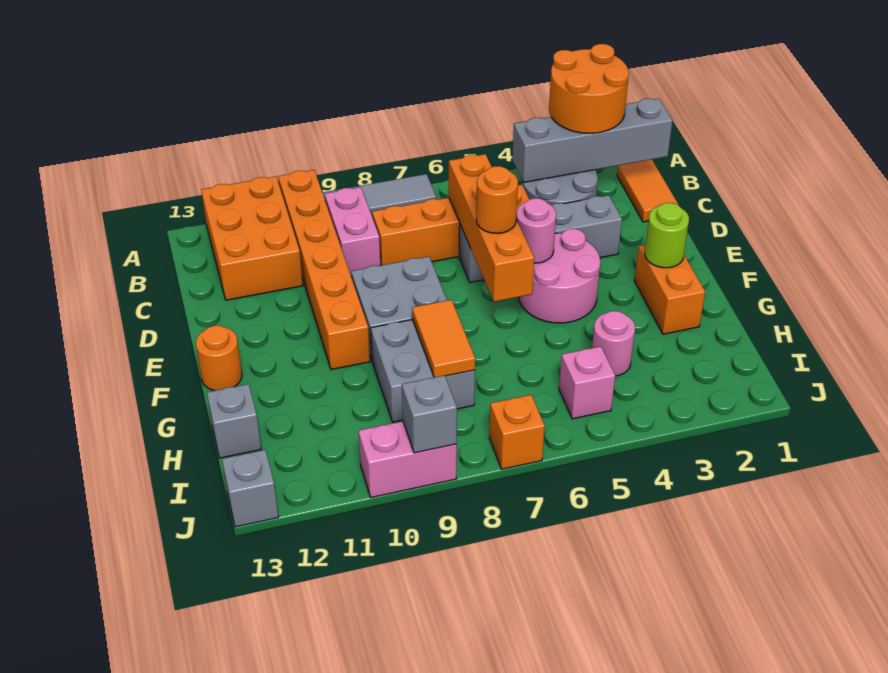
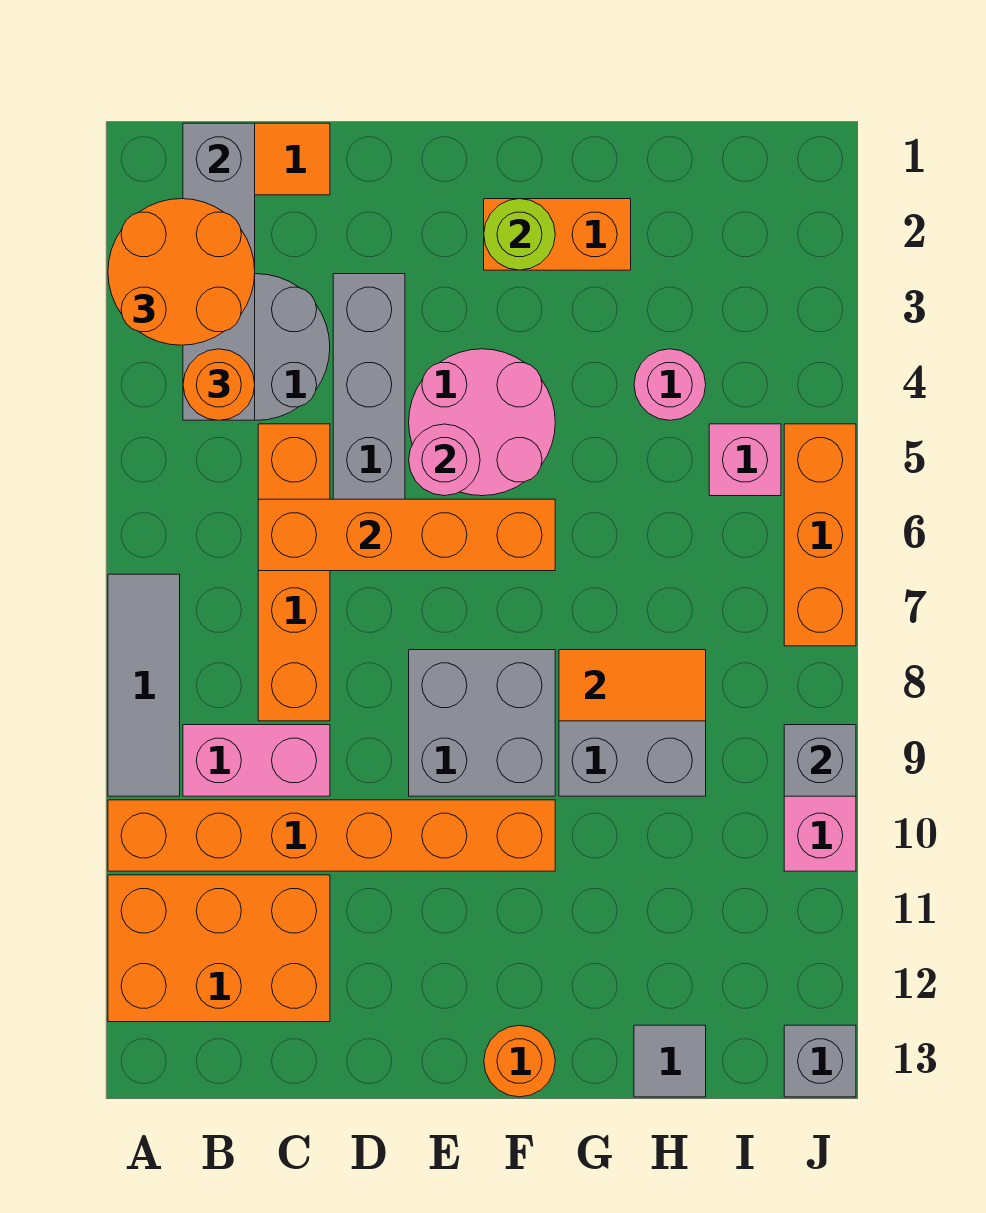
orange round brick E6 level 3 -> orange round brick B4 level 3
grey brick H13 level 1 -> grey tile H13 level 1
orange brick J7 level 1 -> orange brick J5:J7 level 1

